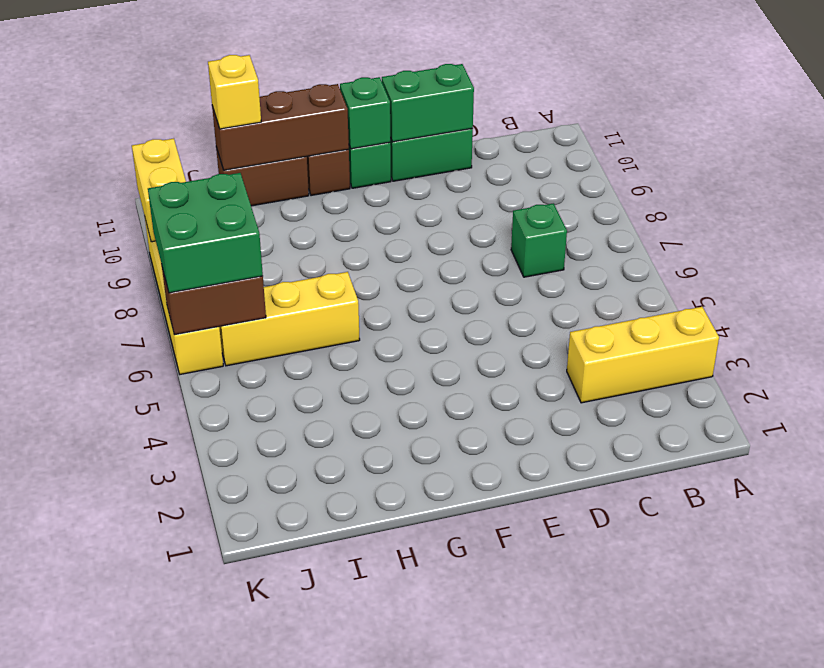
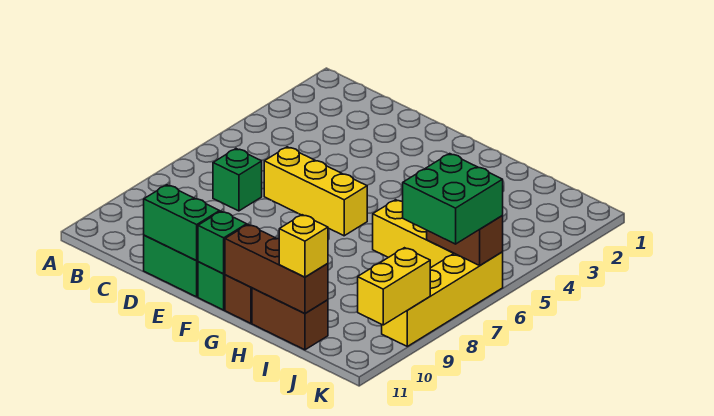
yellow brick A3:C3 level 1 -> yellow brick D6:F6 level 1

